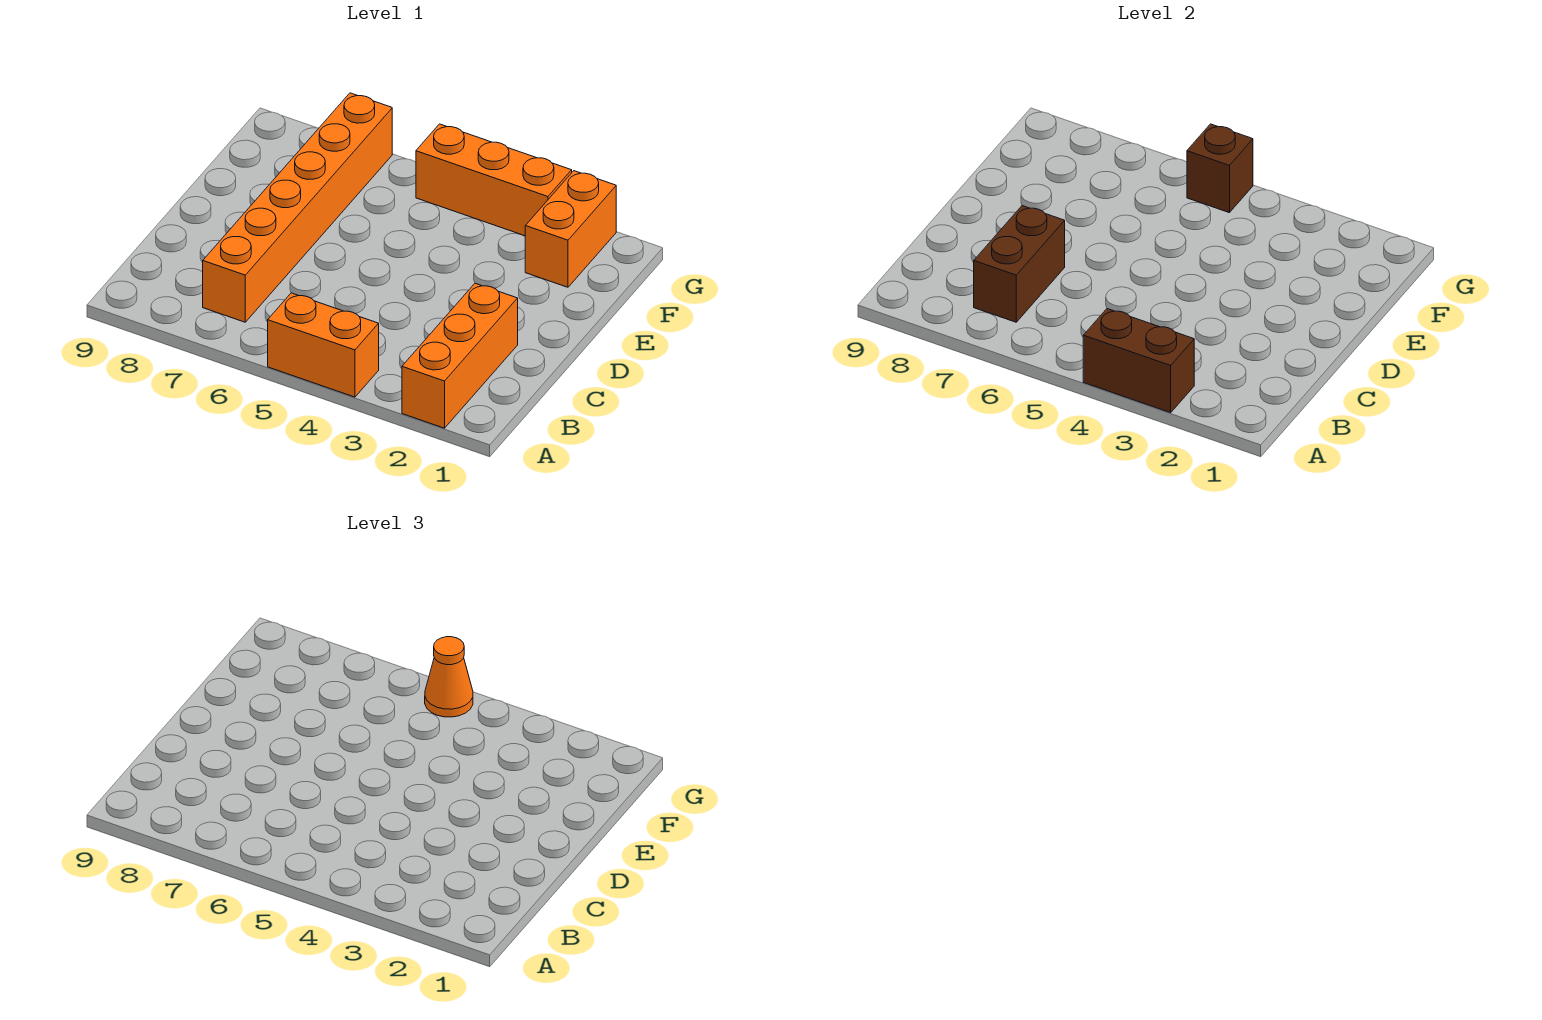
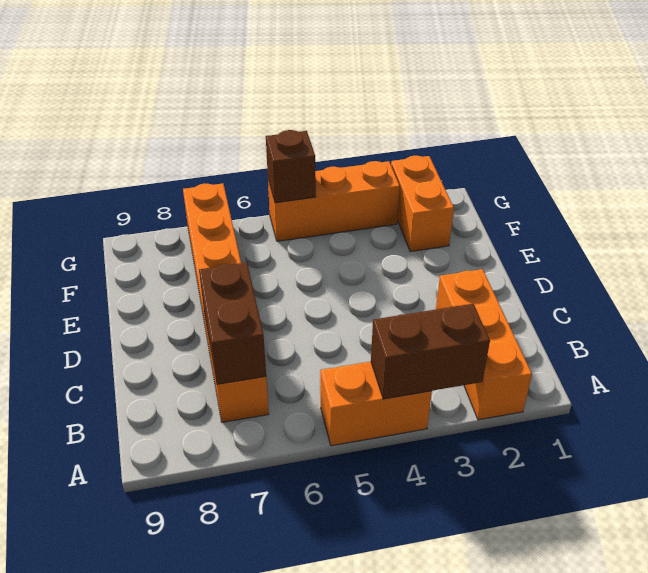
orange cone G5 level 3 -> none

